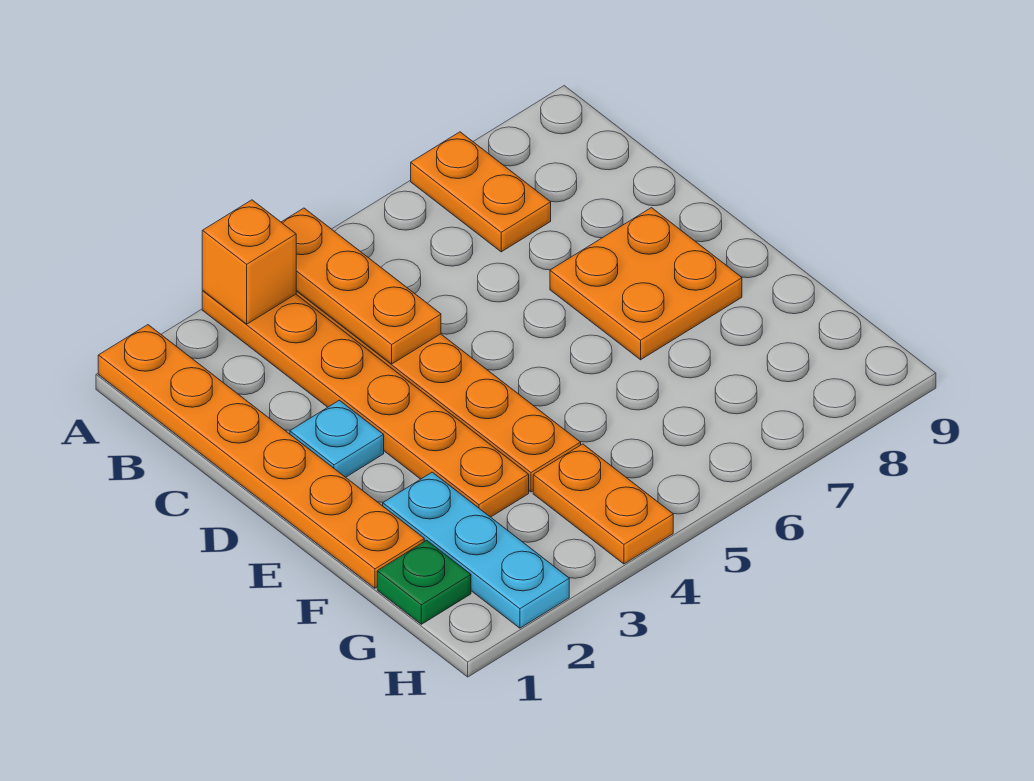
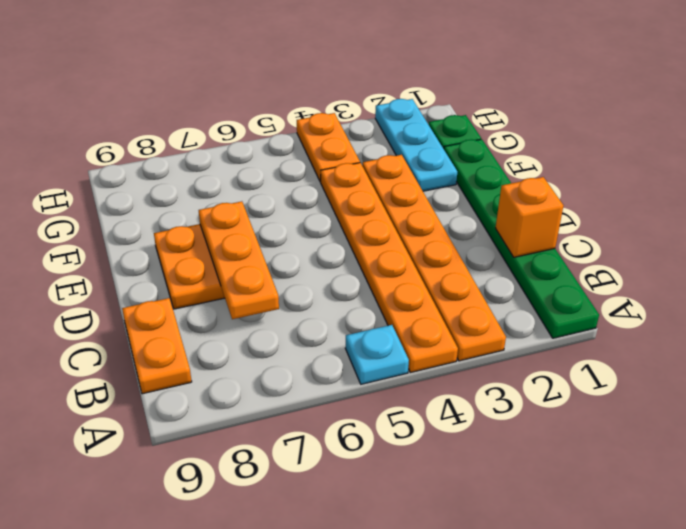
orange plate A1:F1 level 1 -> green plate A1:F1 level 1
orange brick A3 level 2 -> orange brick C1 level 2
orange plate A4:C4 level 2 -> orange plate C7:E7 level 2
orange plate A7:B7 level 1 -> orange plate B9:C9 level 1
cyan plate D2 level 1 -> cyan plate A5 level 1

